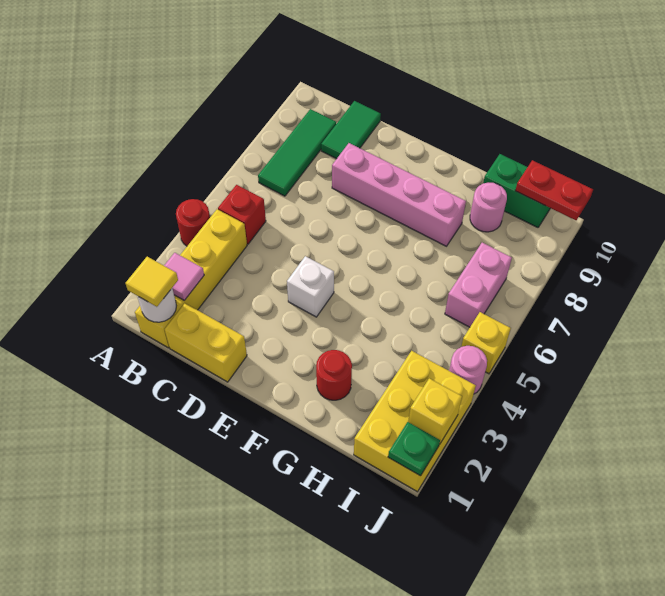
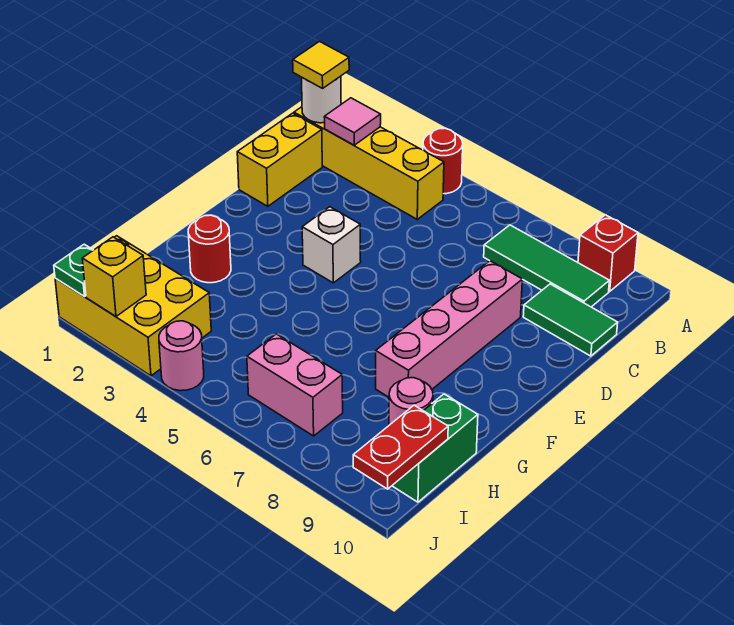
red brick B5 level 1 -> red brick A9 level 1
yellow brick J5 level 1 -> none

